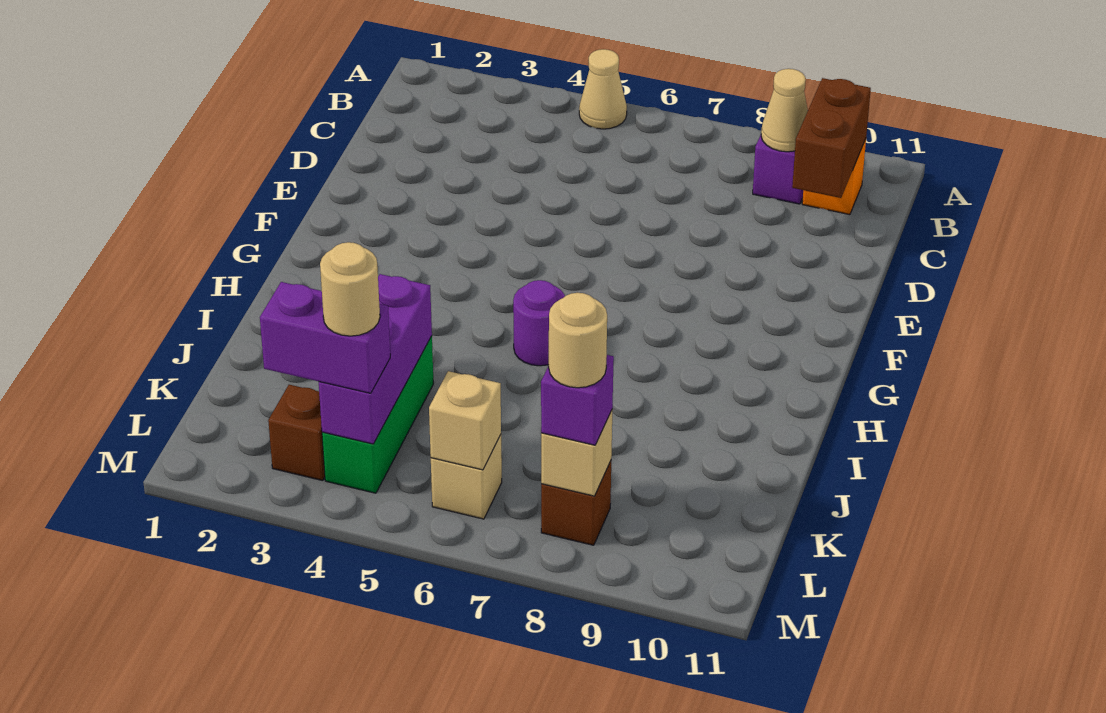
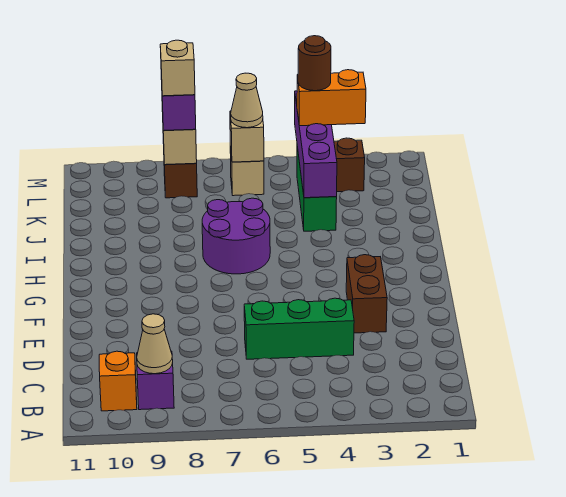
tan cone A5 level 1 -> tan cone L6 level 3
brown brick B10:C10 level 2 -> brown brick E3:F3 level 1
none -> green brick D4:D6 level 1
purple round brick H6 level 1 -> purple round brick H6:I7 level 1
purple brick J4:L4 level 2 -> purple brick J4:M4 level 2
purple brick L3:L4 level 3 -> orange brick L3:L4 level 3
tan round brick L4 level 4 -> brown round brick L4 level 4
tan round brick L8 level 4 -> tan brick L8 level 4

